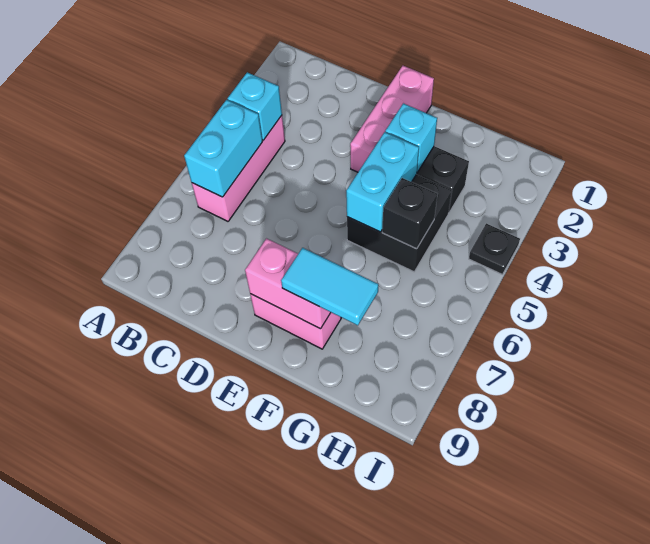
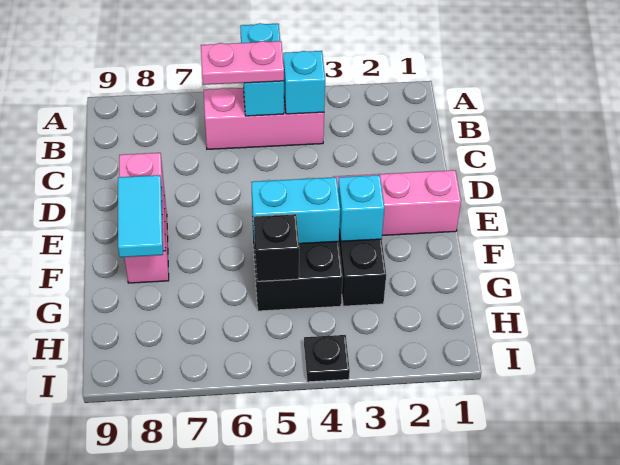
cyan brick B5:B6 level 2 -> cyan brick A5:B5 level 2
none -> pink plate B5:B6 level 3

